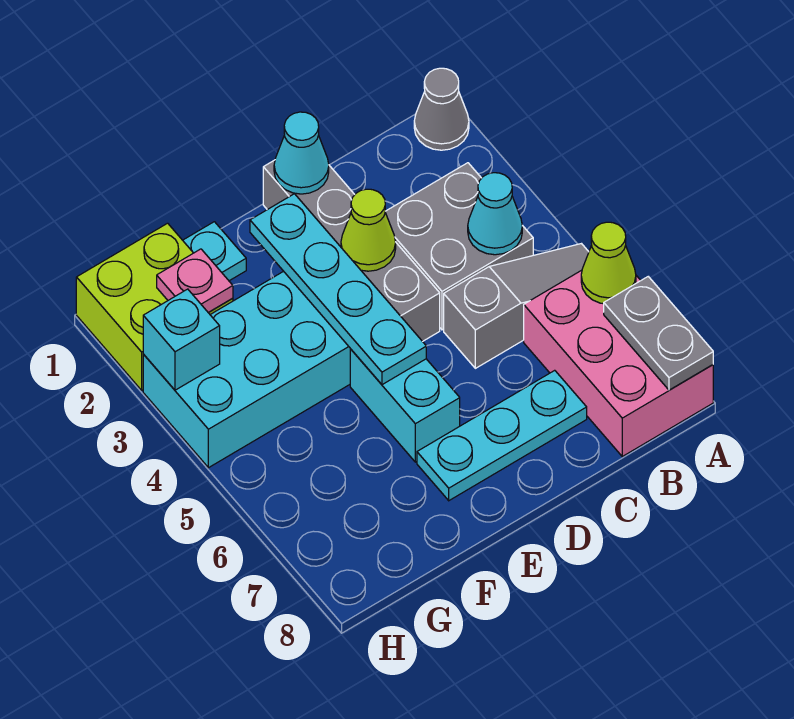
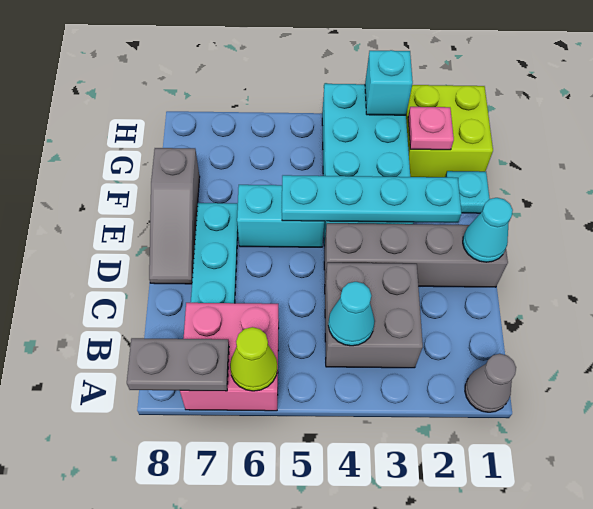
grey slope A5:C5 level 1 top C -> grey slope D8:F8 level 1 top F
pink brick A6:B8 level 1 -> pink brick A6:B7 level 1
lime cone D3 level 2 -> none

